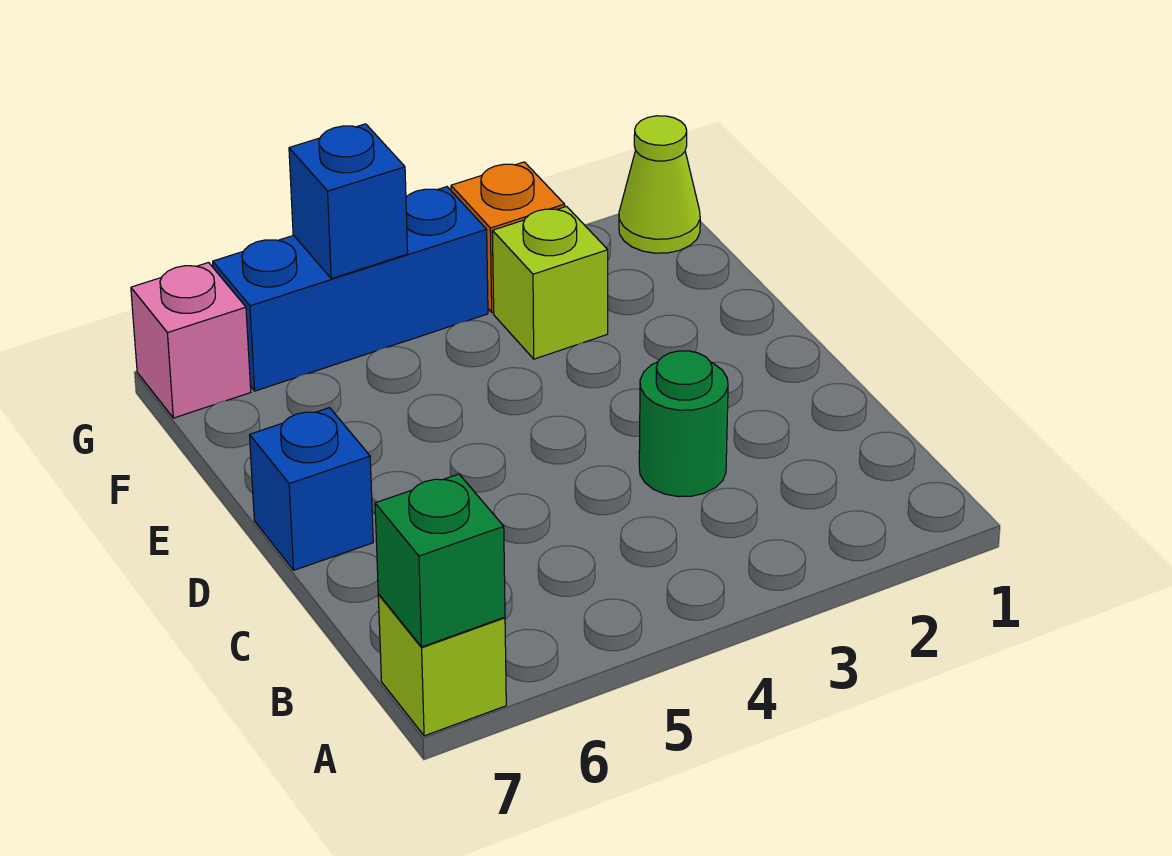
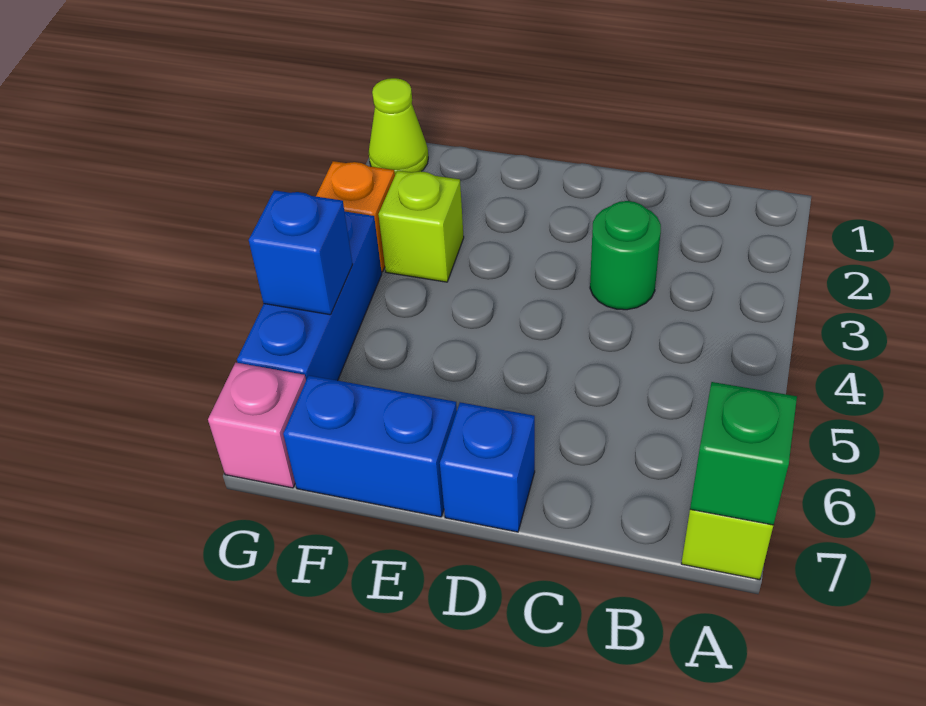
none -> blue brick E7:F7 level 1

